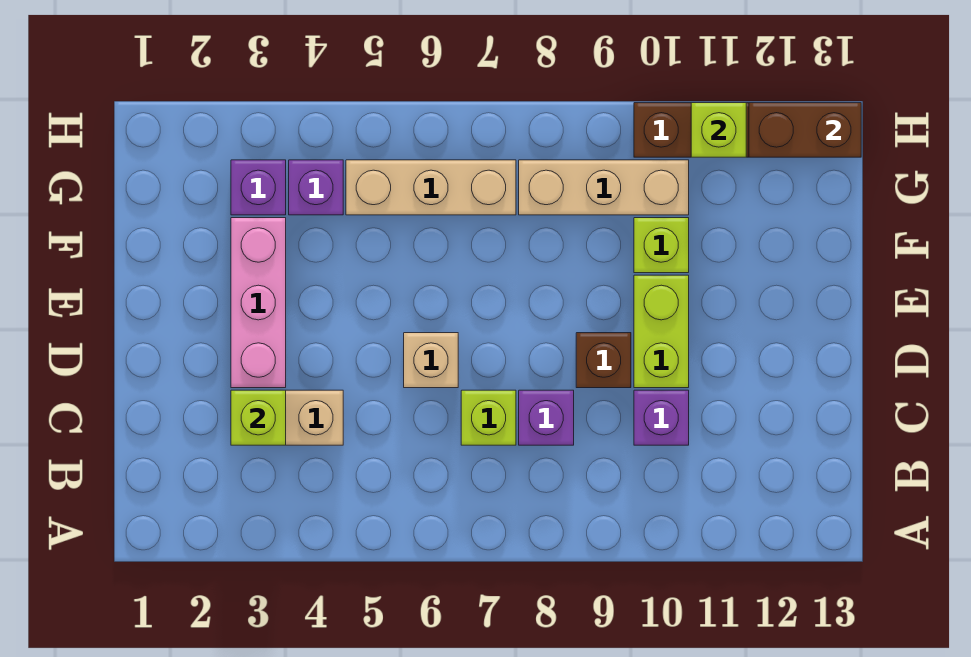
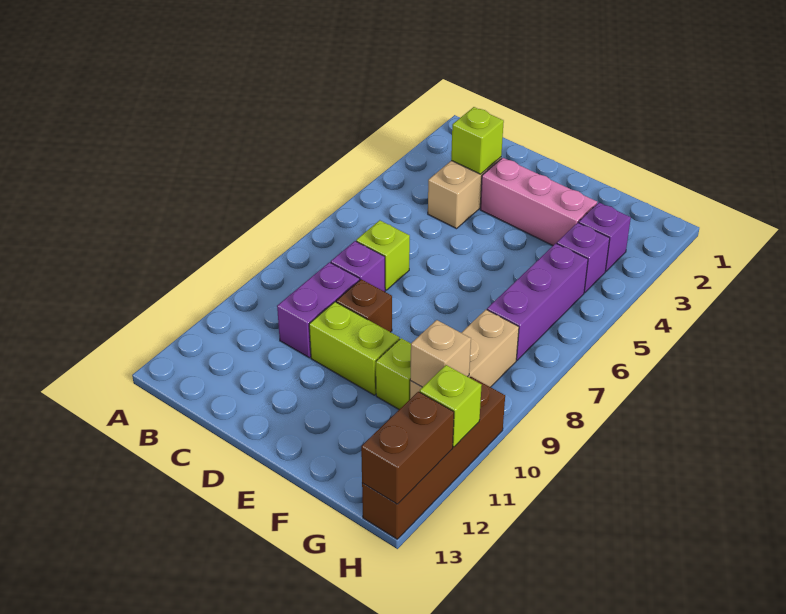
purple brick C10 level 1 -> purple brick C9:C10 level 1
tan brick D6 level 1 -> tan brick G10 level 2
tan brick G5:G7 level 1 -> purple brick G5:G7 level 1

